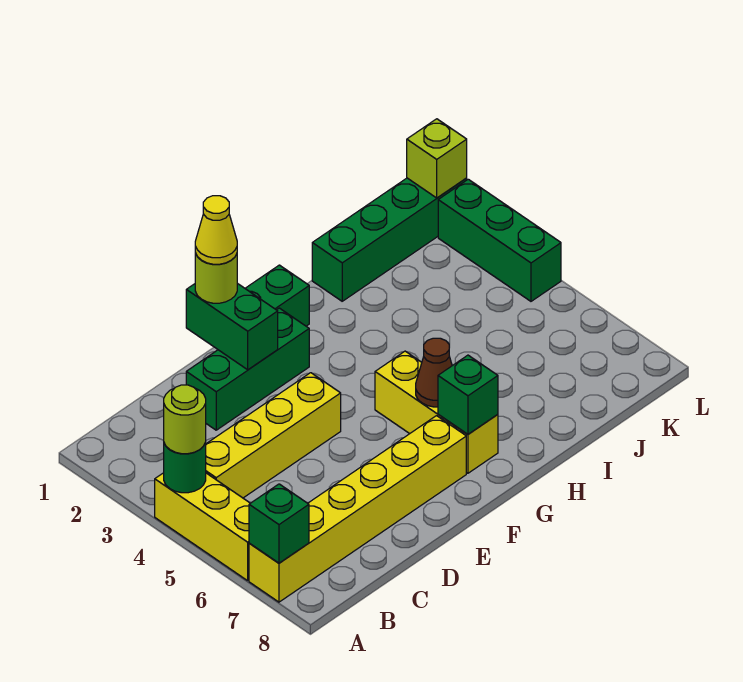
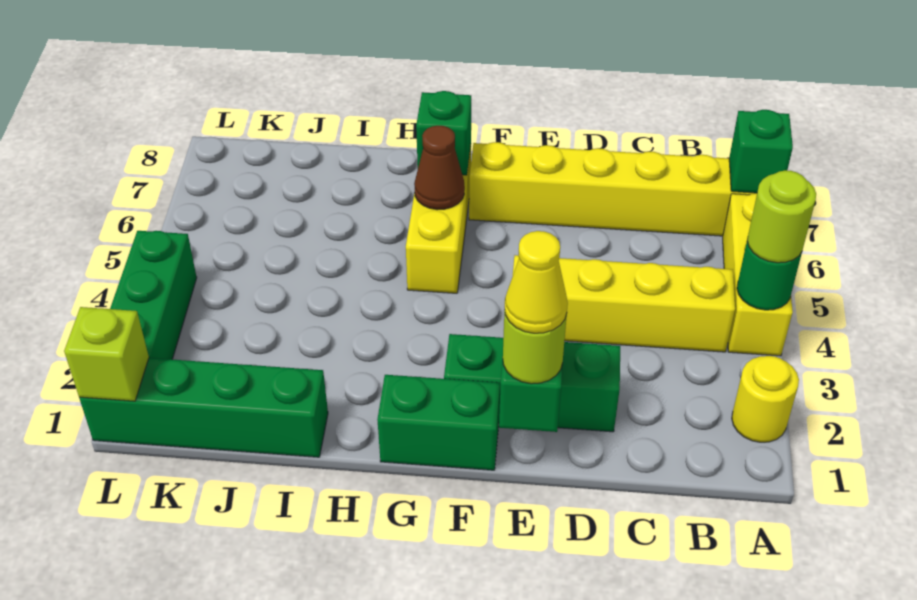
none -> yellow round brick A2 level 1

